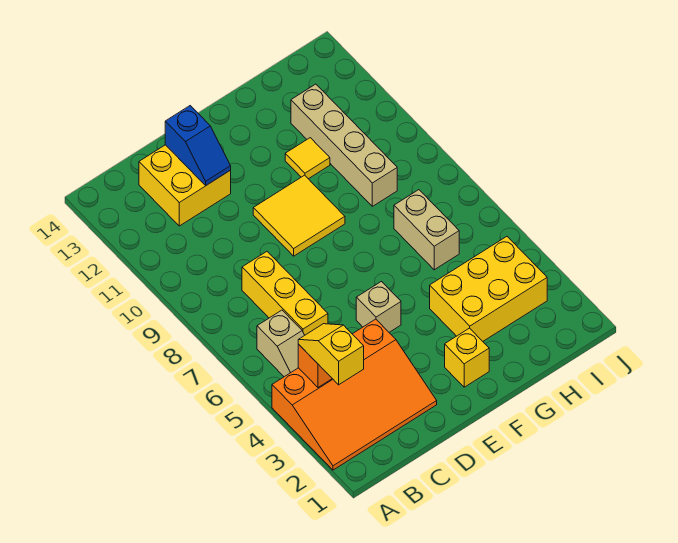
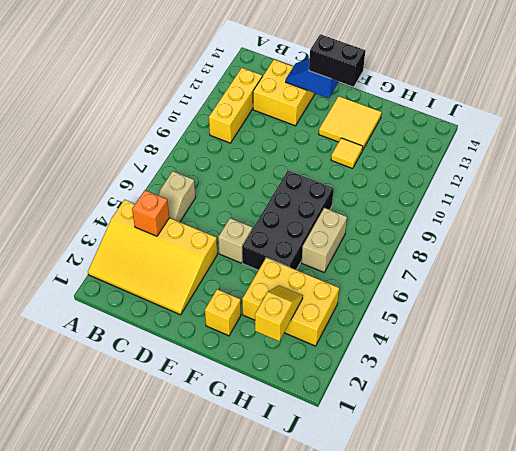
orange slope A2:D4 level 1 top 4 -> yellow slope A2:D4 level 1 top 4
yellow slope B3:B4 level 3 top 3 -> yellow slope H2:H3 level 2 top 2
yellow brick C6:C8 level 1 -> yellow brick B10:B12 level 1
blue slope D12:D13 level 2 top 13 -> blue slope D13:E13 level 2 top E
yellow tile E9:F10 level 1 -> yellow tile F12:G13 level 1
none -> black brick E13:F13 level 3
none -> black brick F5:G8 level 1
tan brick H9:H12 level 1 -> none

